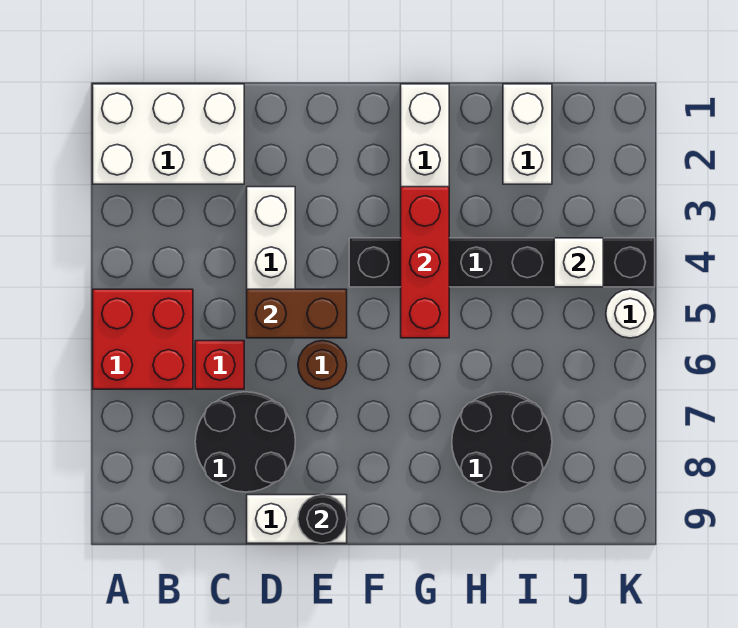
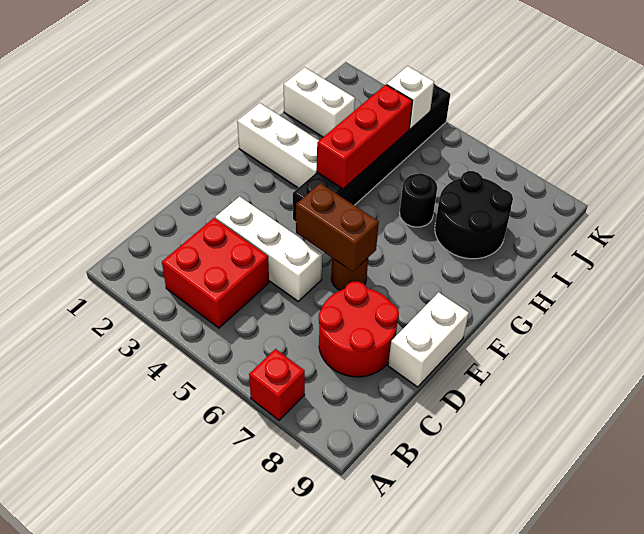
white brick A1:C2 level 1 -> none
red brick A5:B6 level 1 -> red brick B3:C4 level 1
red brick C6 level 1 -> red brick A7 level 1
black round brick C7:D8 level 1 -> red round brick C7:D8 level 1
brown brick D5:E5 level 2 -> brown brick E5:E6 level 2
black round brick E9 level 2 -> black round brick H6 level 1
red brick G3:G5 level 2 -> red brick G4:I4 level 2
white round brick K5 level 1 -> none

